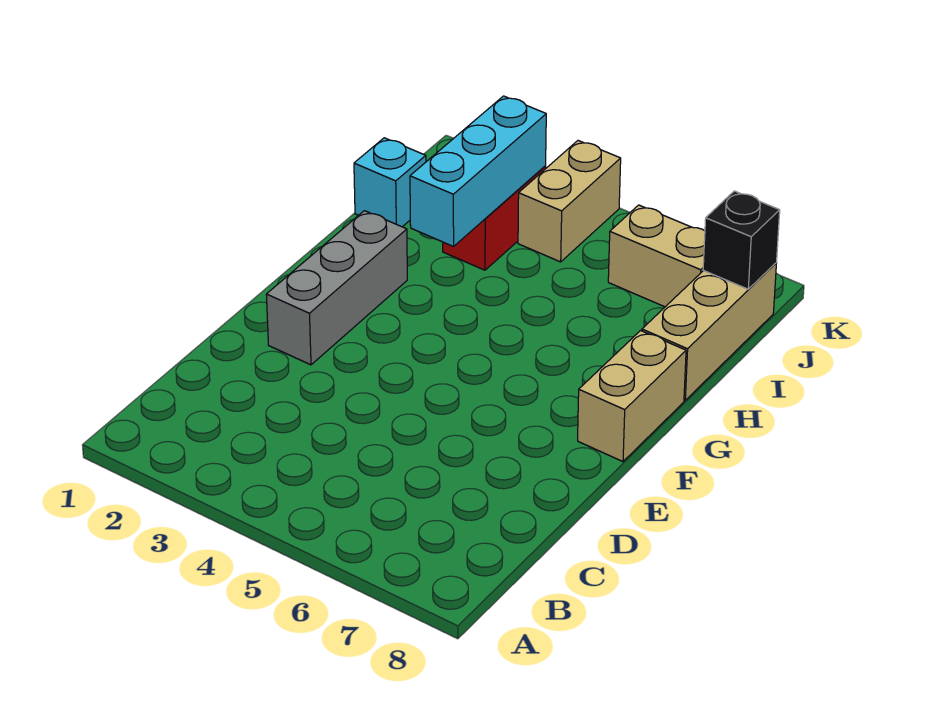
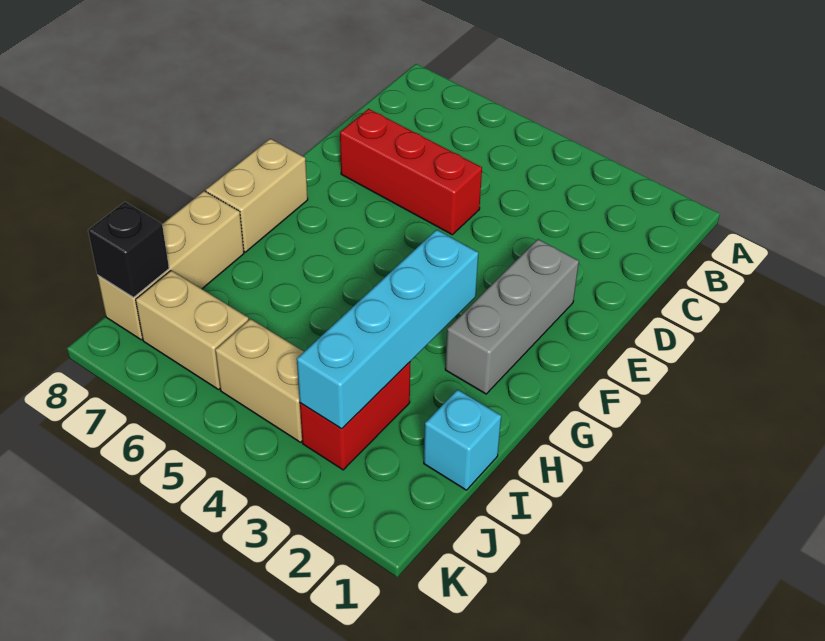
none -> red brick D5:D7 level 1
cyan brick H3:J3 level 2 -> cyan brick G3:J3 level 2
tan brick J4:K4 level 1 -> tan brick J4:J5 level 1

